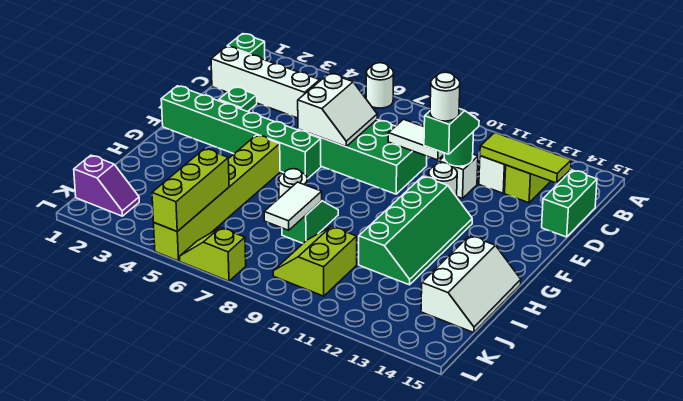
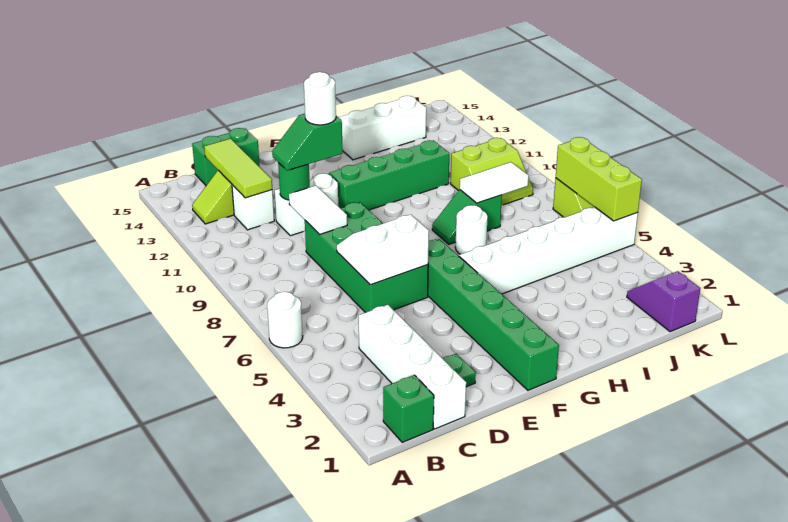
lime brick G5:L5 level 1 -> white brick G5:L5 level 1
lime brick J5:L5 level 2 -> lime brick L5:L7 level 2

